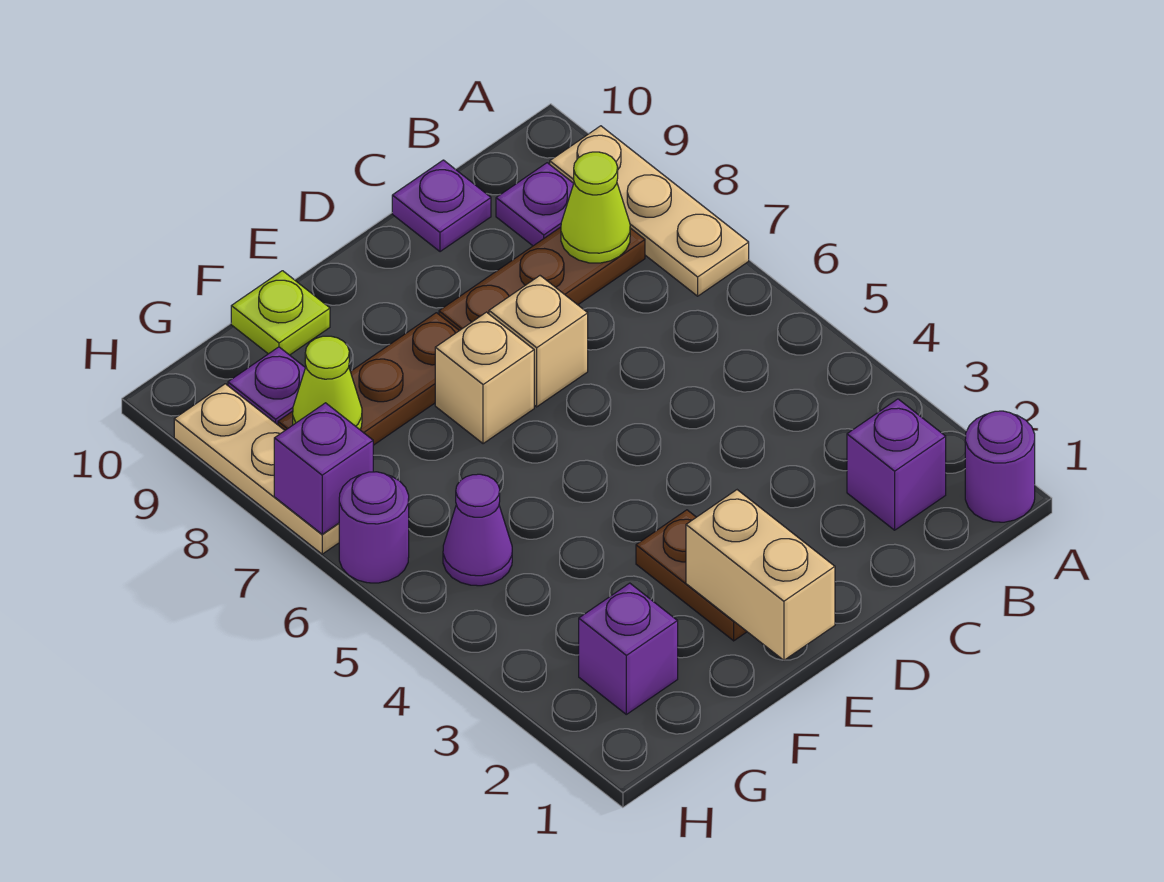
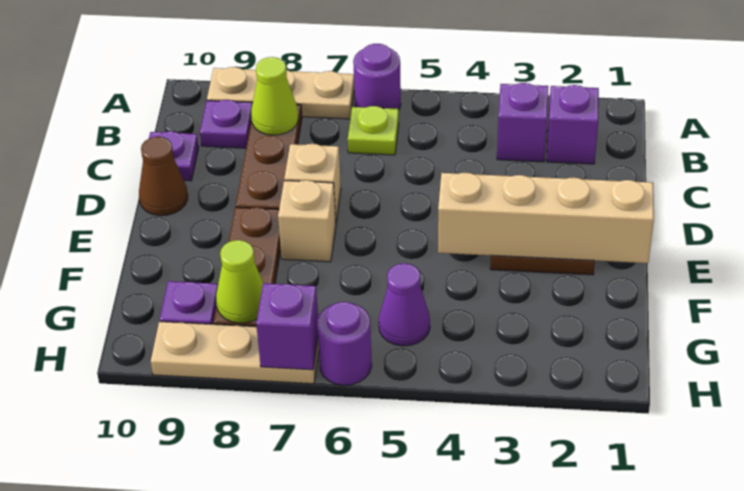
purple round brick A1 level 1 -> purple round brick A6 level 1
none -> brown cone D10 level 1
tan brick E1:E2 level 2 -> tan brick E1:E4 level 2
lime plate F10 level 1 -> lime plate B6 level 1
purple brick G2 level 1 -> purple brick B3 level 1

